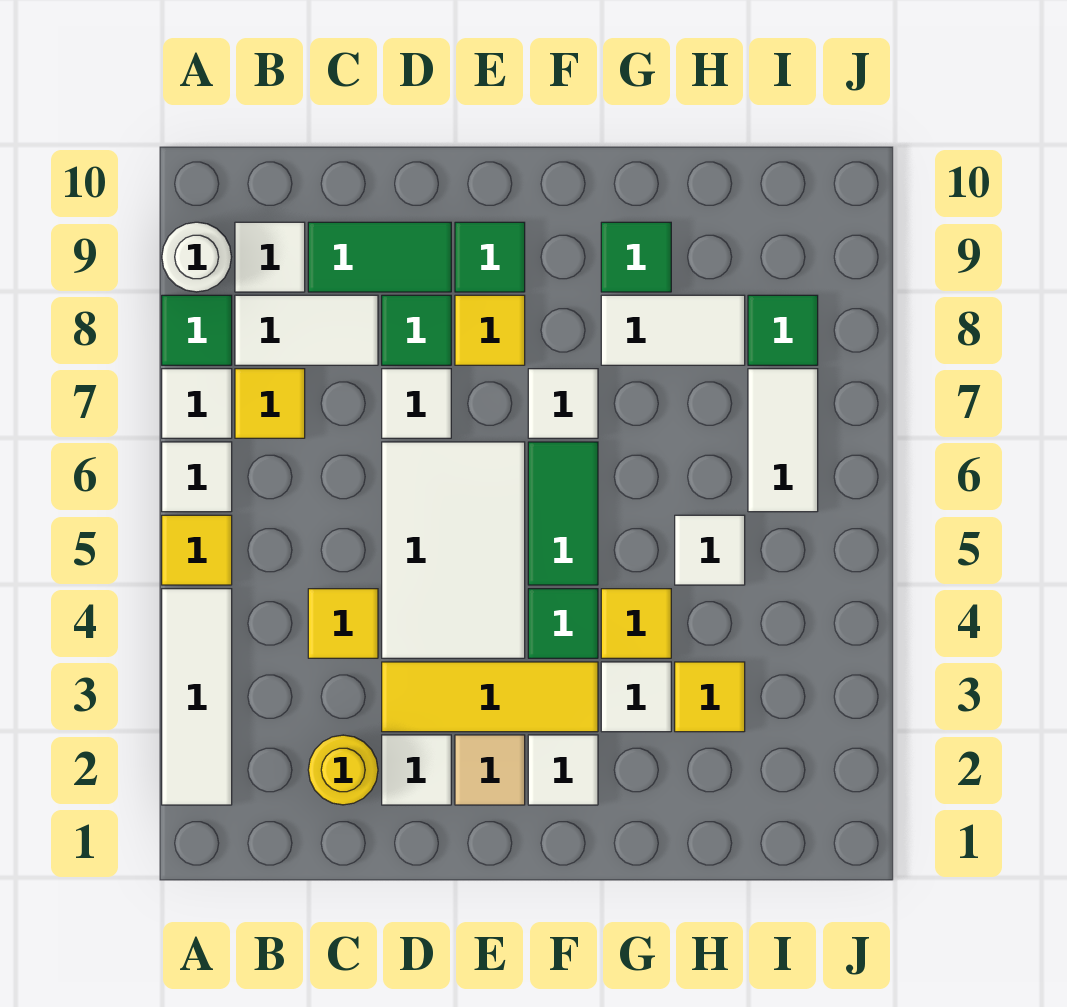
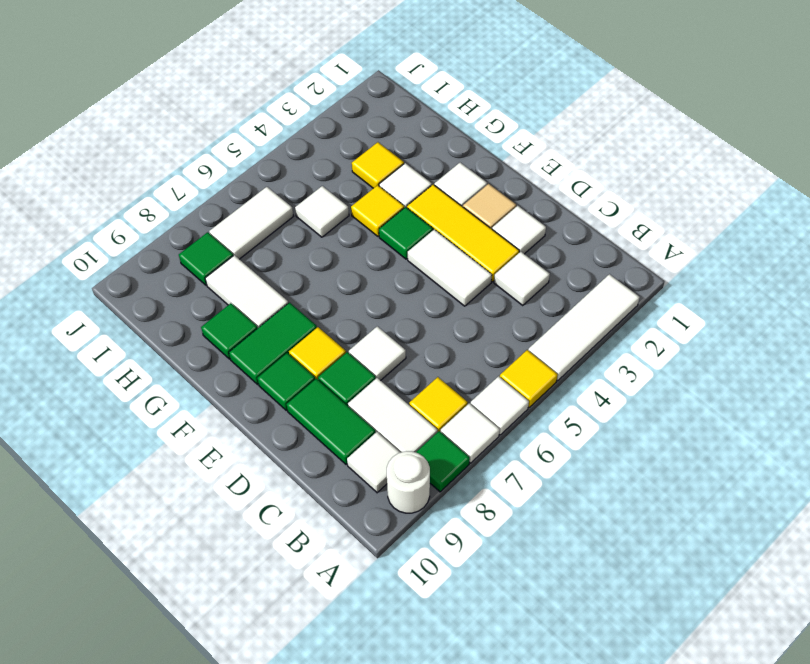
yellow round brick C2 level 1 -> none
yellow tile C4 level 1 -> none
white tile D4:E6 level 1 -> white tile D4:E4 level 1
green tile F5:F6 level 1 -> green tile F8:F9 level 1
white tile F7 level 1 -> white tile C3 level 1

